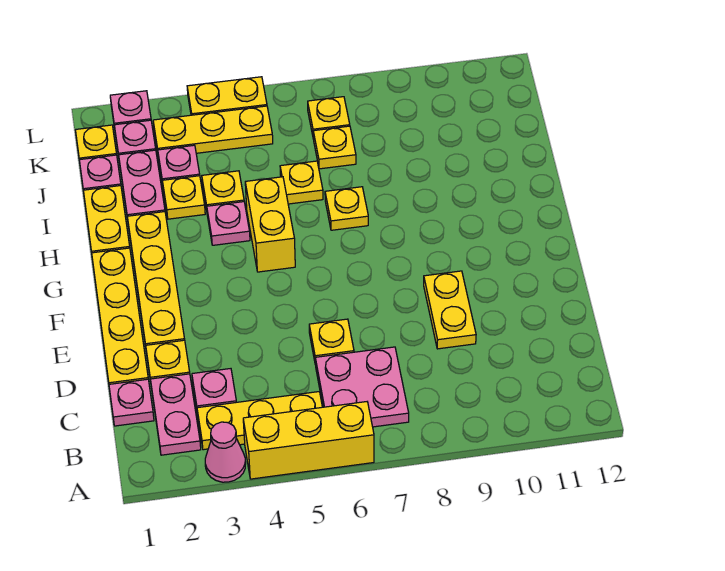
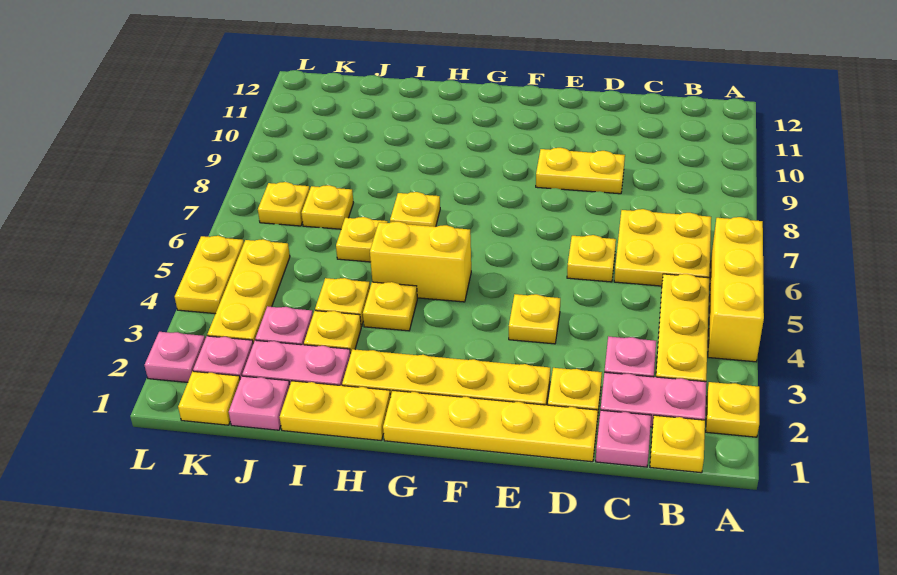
none -> yellow plate A2 level 1
pink cone A3 level 1 -> none
none -> yellow plate B1 level 1
pink plate B6:C7 level 1 -> yellow plate B6:C7 level 1
none -> yellow plate E4 level 1
pink plate H4 level 1 -> yellow plate H4 level 1

